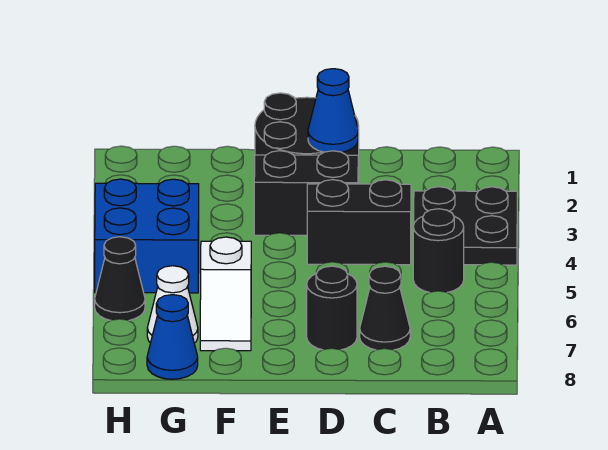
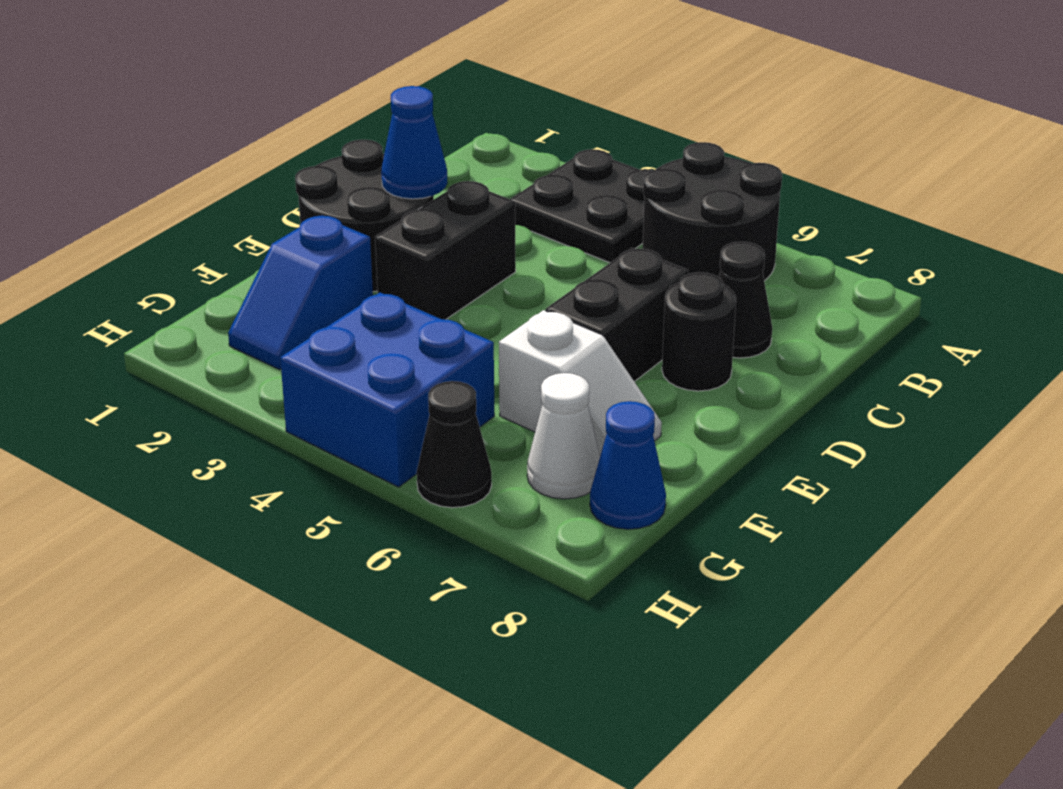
black round brick B5 level 1 -> black round brick A5:B6 level 1
black brick C4:D4 level 1 -> black brick D6:E6 level 1
none -> blue slope F2:G2 level 1 top F

